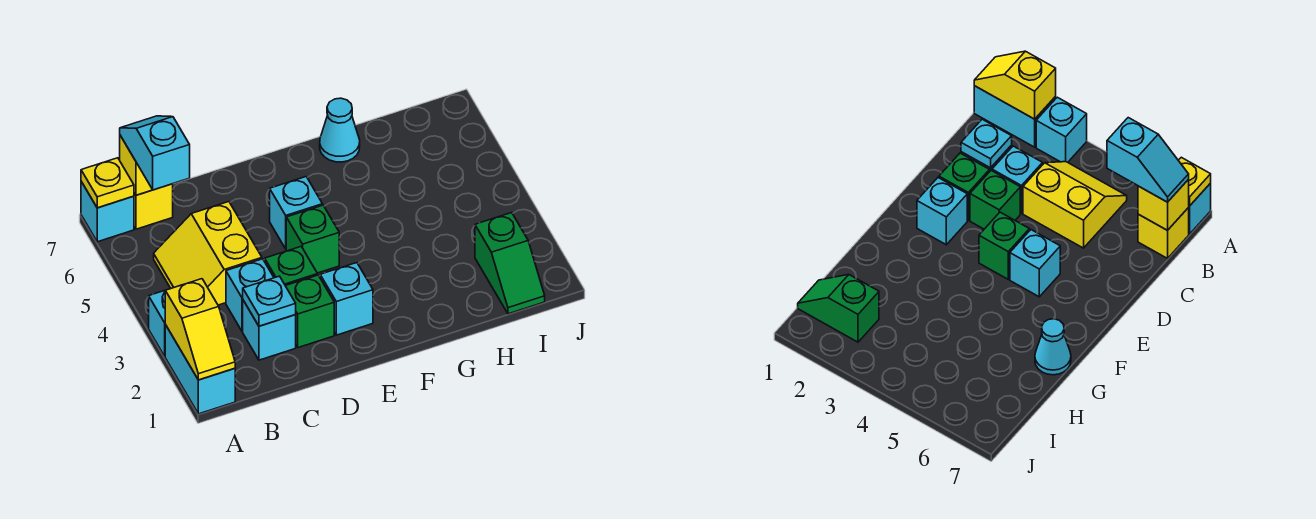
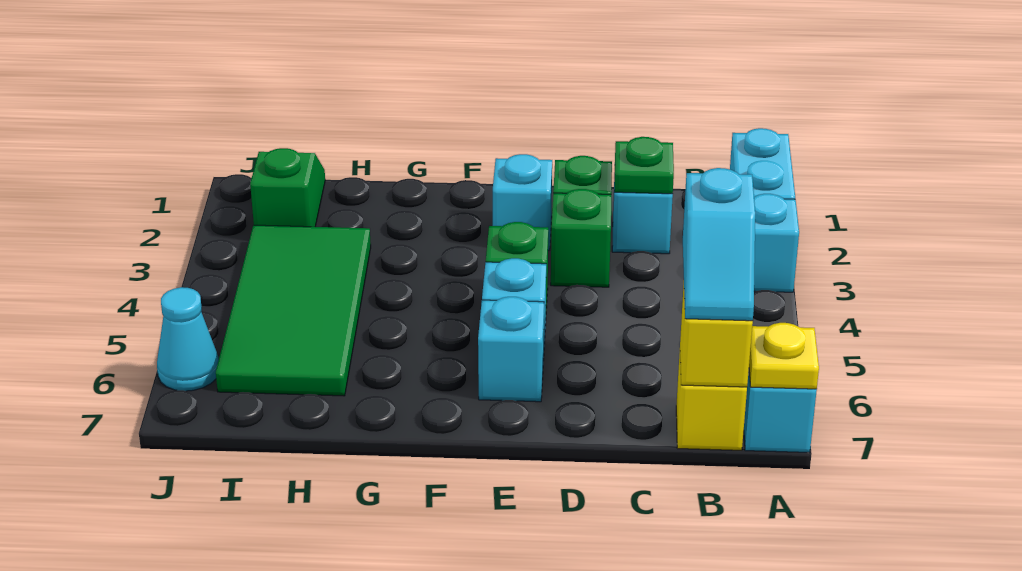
yellow slope A1:A2 level 2 top 2 -> none
yellow slope B4:C5 level 1 top C -> none
cyan plate C2 level 2 -> green plate C2 level 2
cyan brick C3 level 1 -> cyan brick E6 level 1
cyan cone G7 level 1 -> cyan cone J6 level 1
none -> green tile H3:I6 level 1

